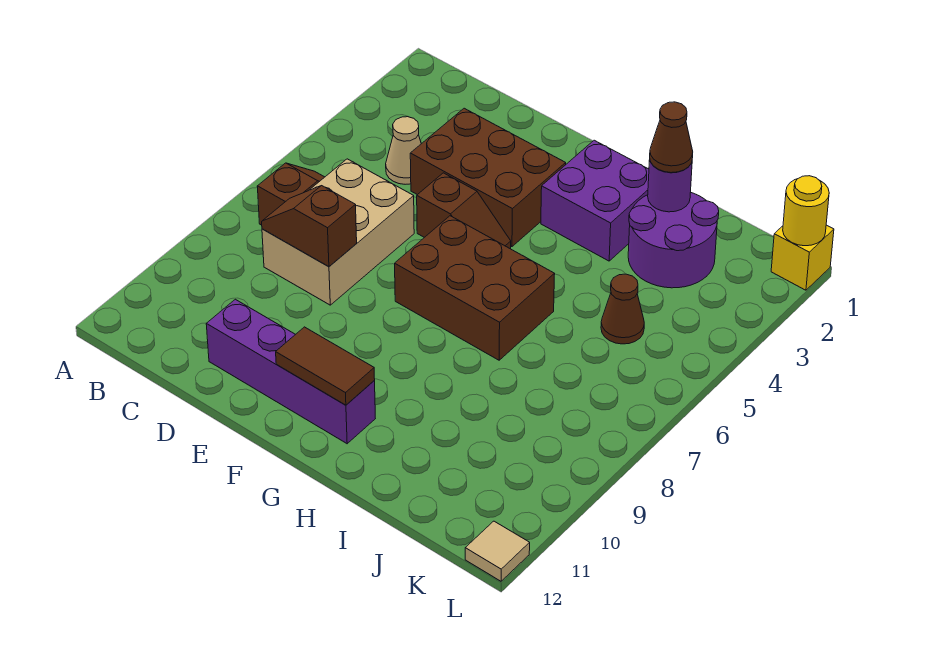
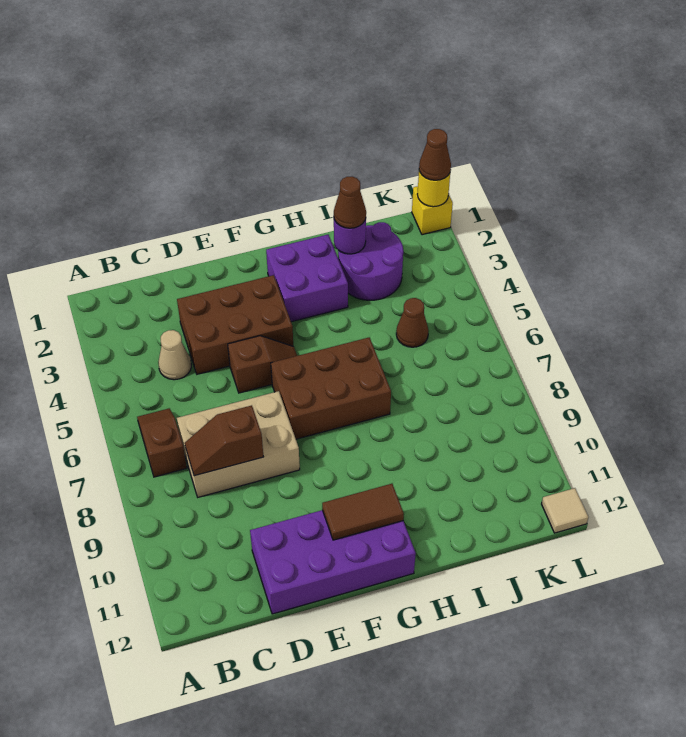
tan brick C6:D8 level 1 -> tan brick C7:E8 level 1
purple brick D11:G11 level 1 -> purple brick D11:G12 level 1
none -> brown cone L1 level 3

